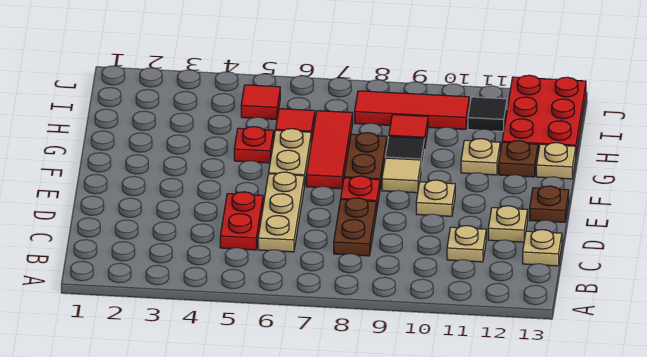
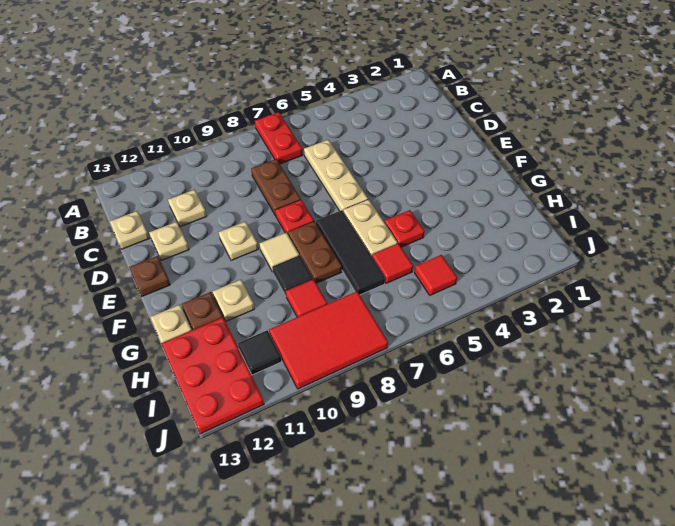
red plate C5:D5 level 1 -> red plate A7:B7 level 1
red tile F7:H7 level 1 -> black tile F7:H7 level 1
red tile I8:I10 level 1 -> red tile I8:J10 level 1

